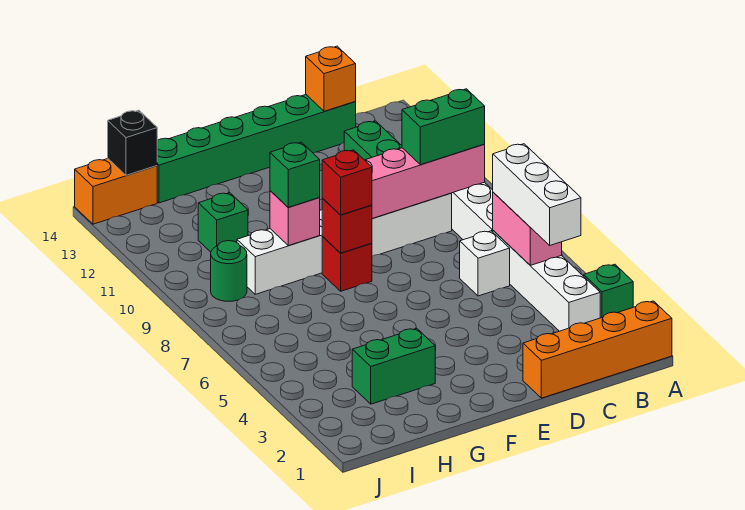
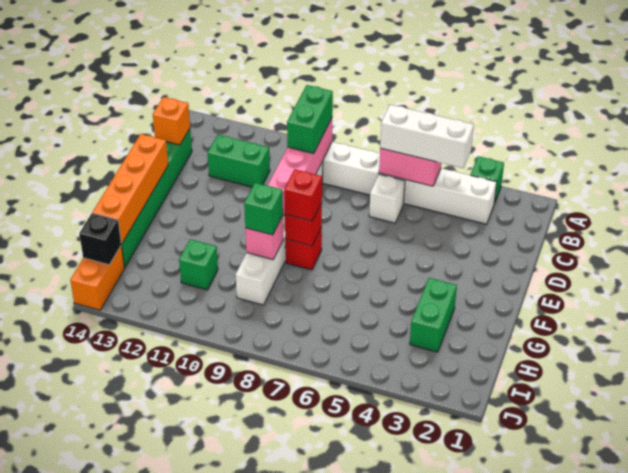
orange brick A1:D1 level 1 -> orange brick E14:H14 level 2
green round brick I9 level 1 -> none

